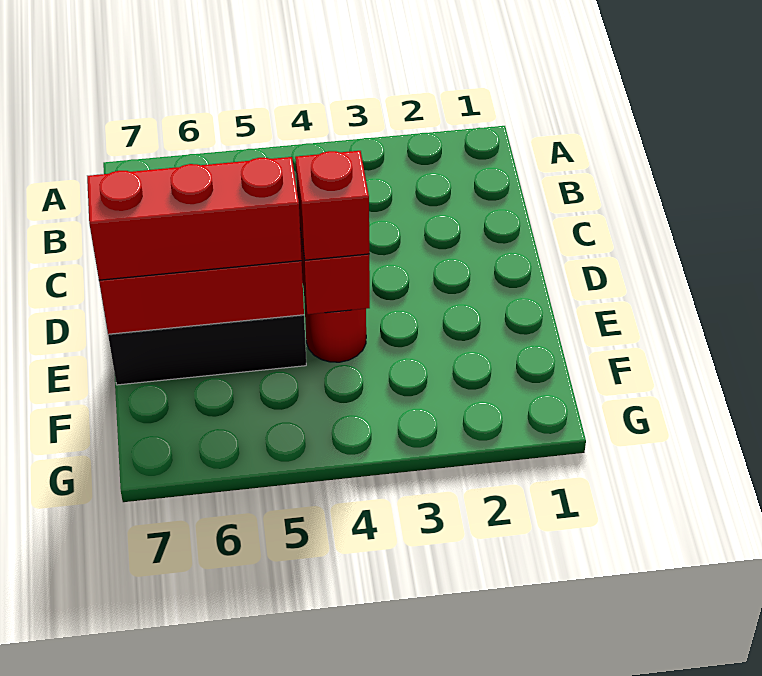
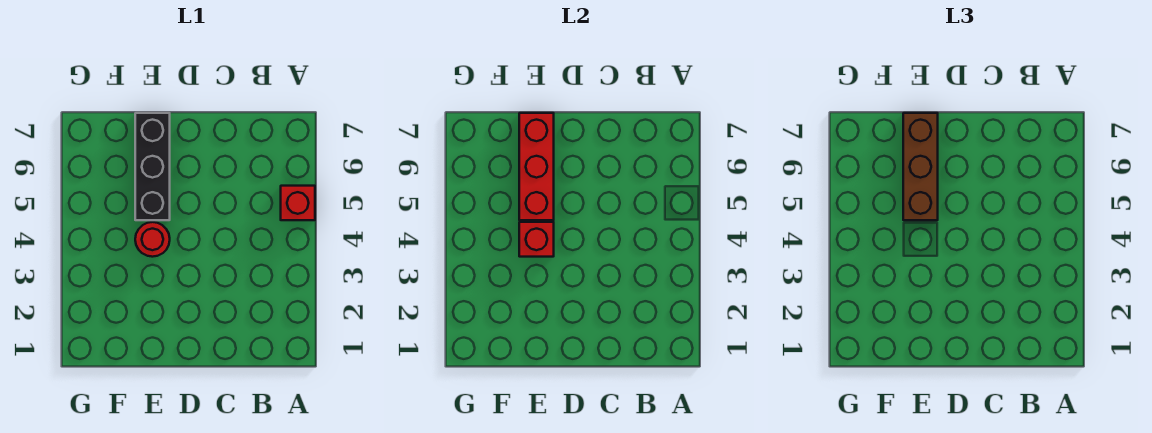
red brick E4 level 3 -> red brick A5 level 1
red brick E5:E7 level 3 -> brown brick E5:E7 level 3

